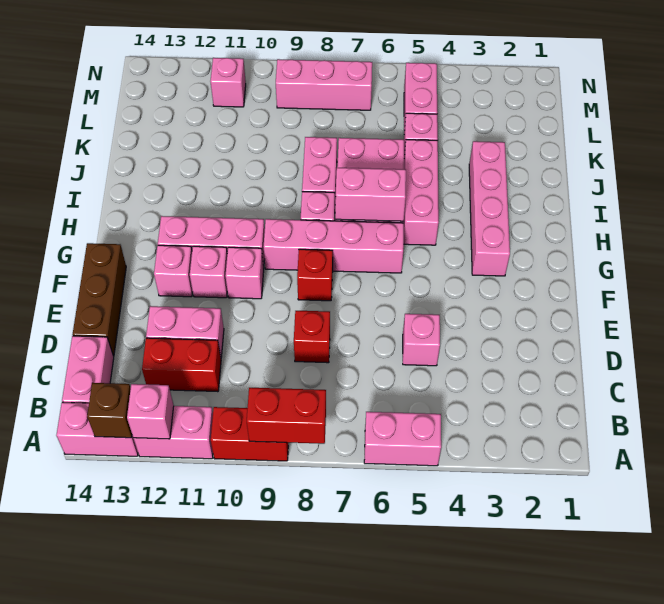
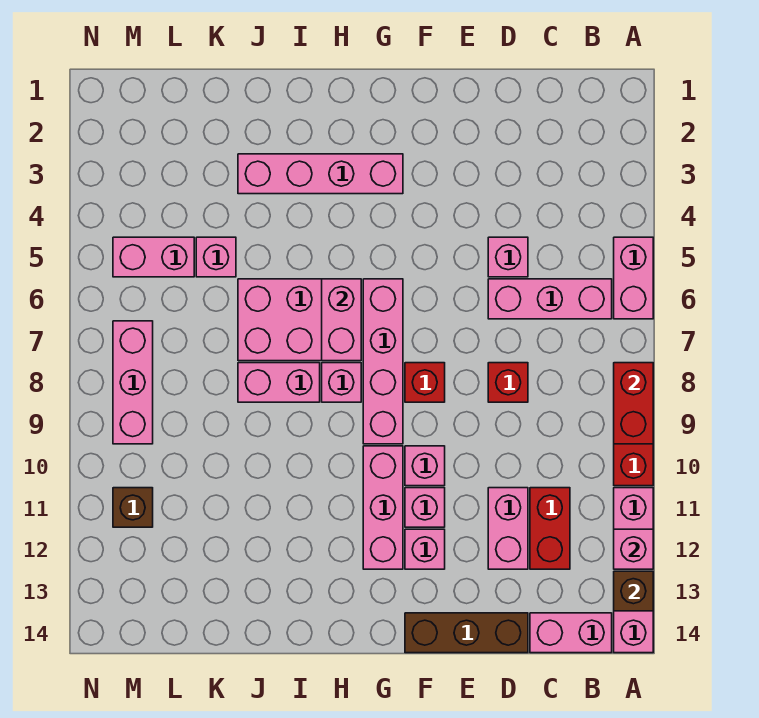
pink brick H5:J5 level 1 -> pink brick B6:D6 level 1
pink brick M11 level 1 -> brown brick M11 level 1

